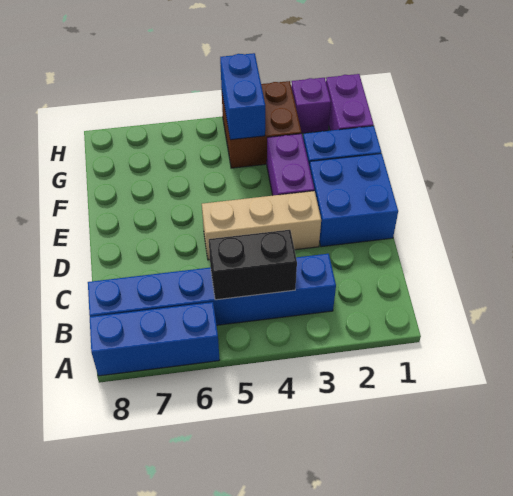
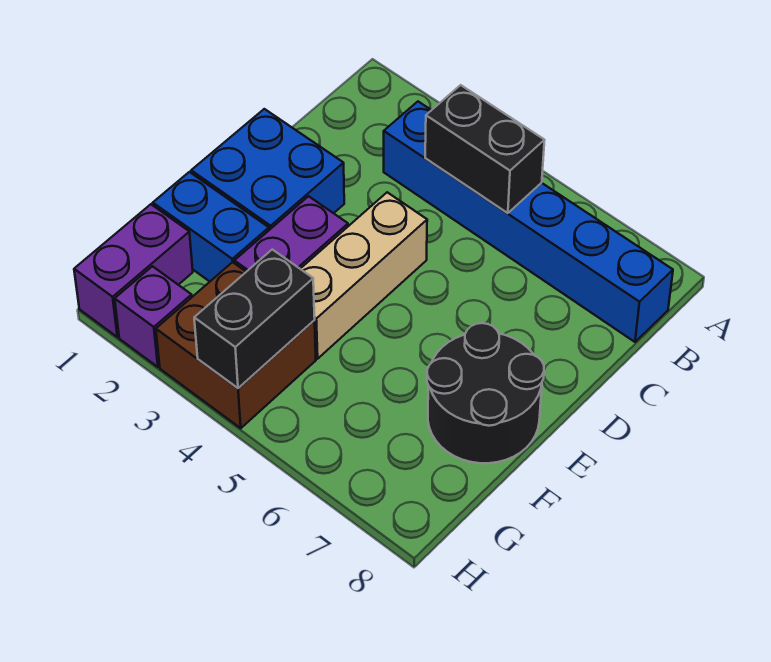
blue brick A6:A8 level 1 -> none
tan brick D3:D5 level 1 -> tan brick D4:F4 level 1
none -> black round brick E7:F8 level 1
blue brick G4:H4 level 2 -> black brick G4:H4 level 2

